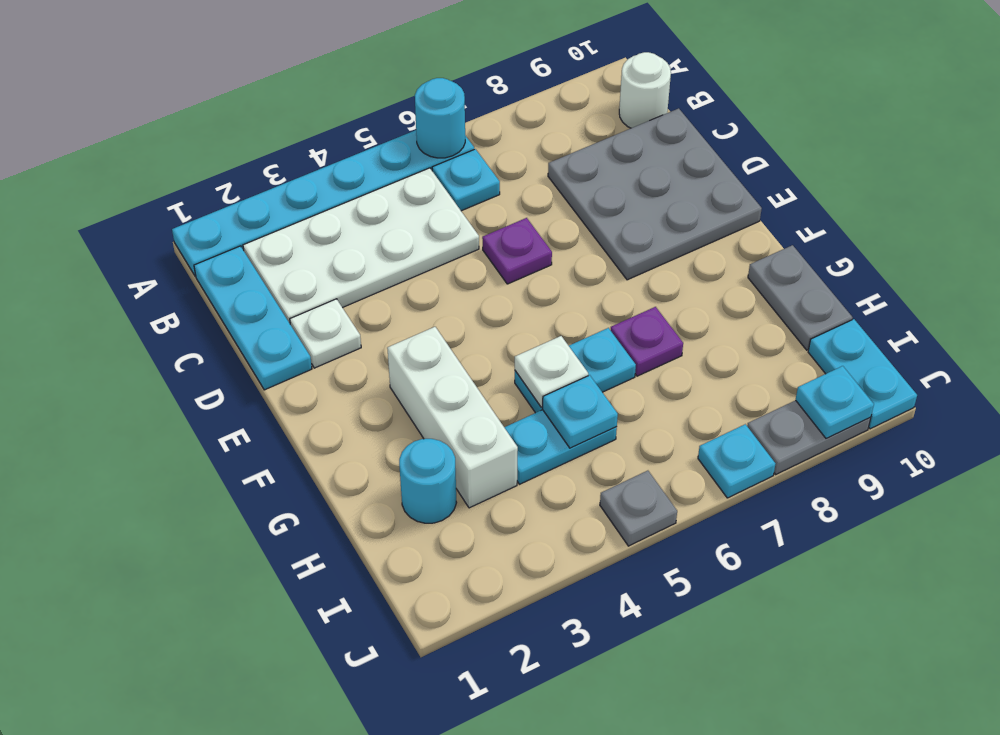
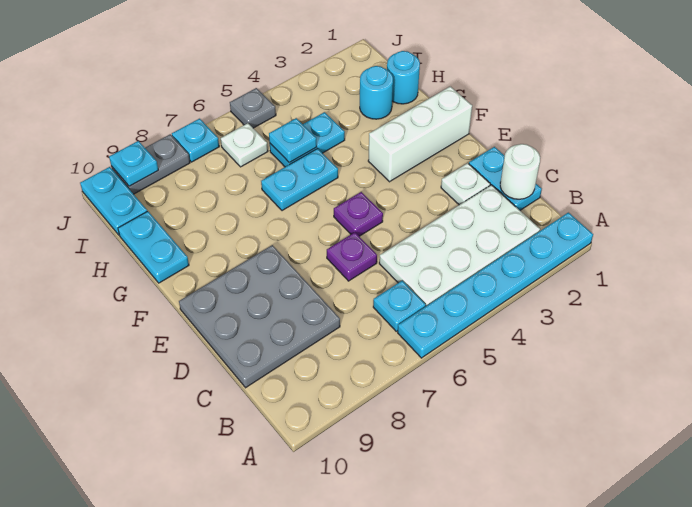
cyan round brick A6 level 2 -> cyan round brick H1 level 1
cyan plate B1:D1 level 1 -> cyan plate C1:D1 level 1
white round brick B10 level 1 -> white round brick C1 level 2
white brick F3:H3 level 1 -> white brick F1:F3 level 1
white plate G5 level 2 -> white plate I6 level 1
purple plate G7 level 1 -> purple plate E5 level 1
grey plate G10:H10 level 1 -> cyan plate G10:H10 level 1

